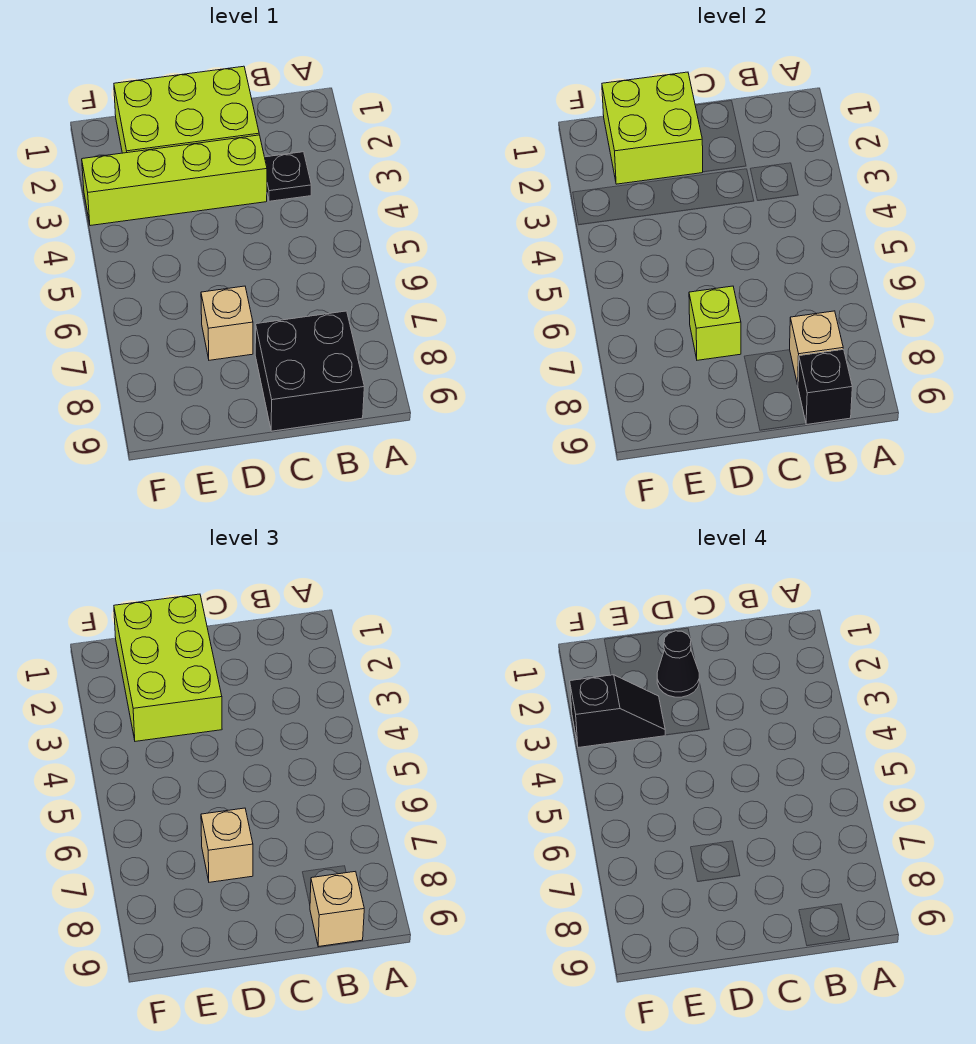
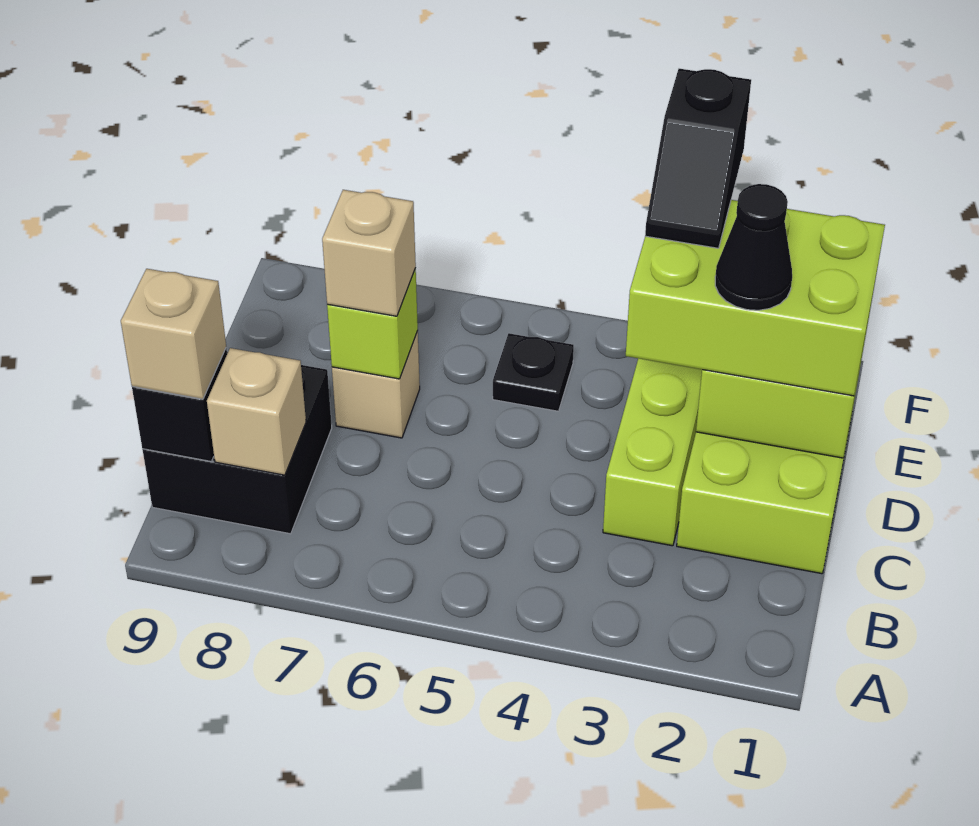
black plate B3 level 1 -> black plate E5 level 1

